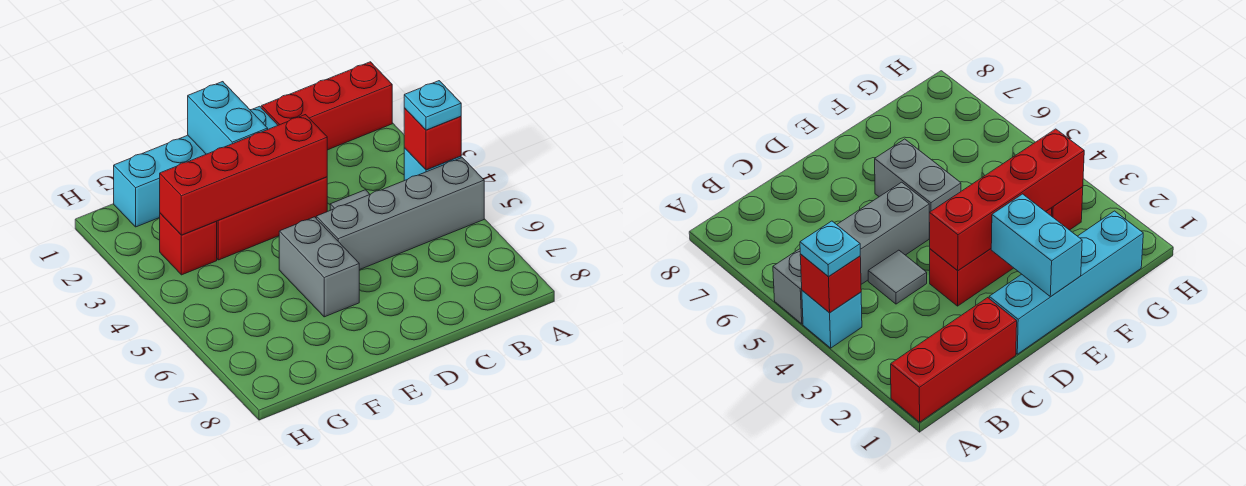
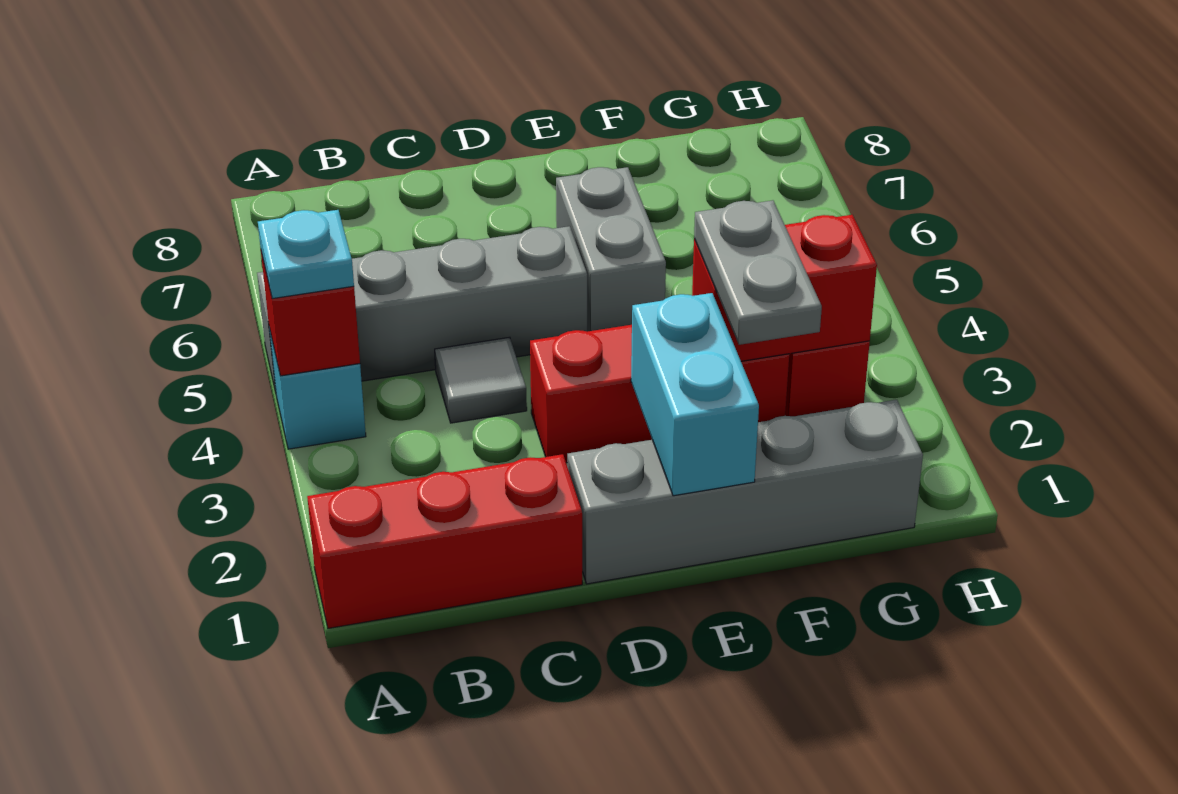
cyan brick D1:G1 level 1 -> grey brick D1:G1 level 1
red brick D3:G3 level 2 -> red brick F3:G3 level 2
none -> grey plate F2:F3 level 3

